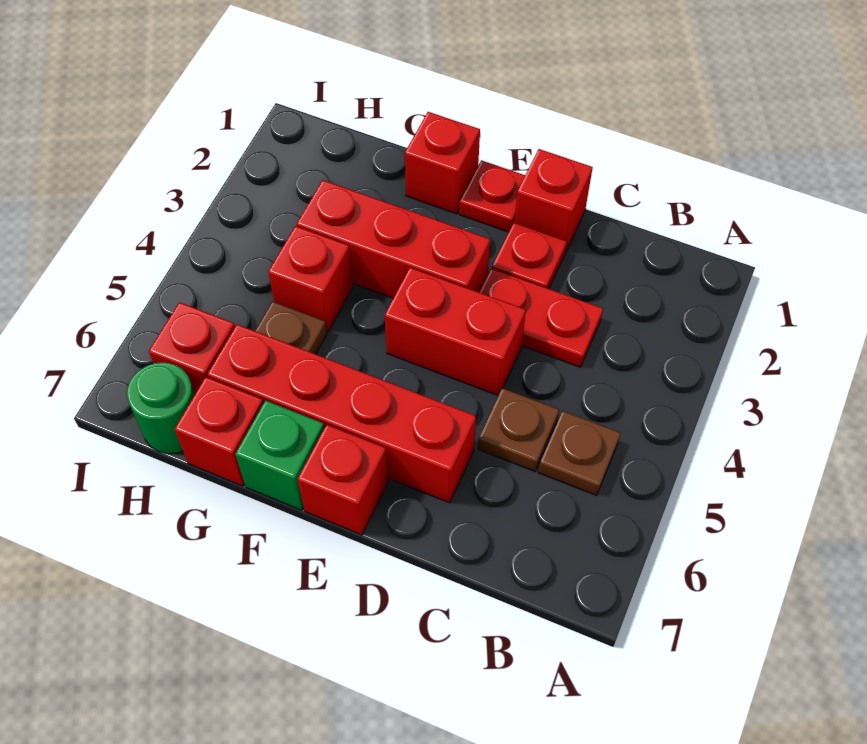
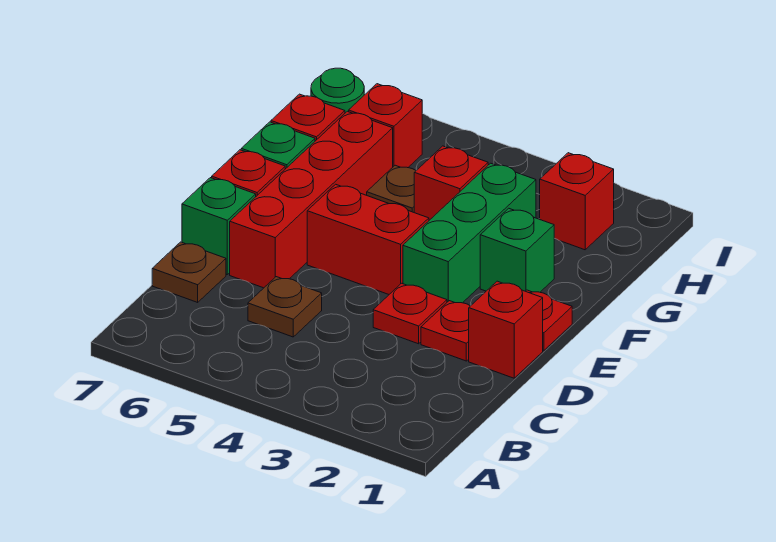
brown plate B5 level 1 -> brown plate C7 level 1
red plate C3:D3 level 1 -> red plate D3 level 1
red brick D4:E4 level 1 -> red brick E4:E5 level 1
none -> green brick D7 level 1
red brick E3:G3 level 1 -> green brick E3:G3 level 1
red brick F1 level 1 -> red brick H2 level 1
none -> green brick F2 level 1

